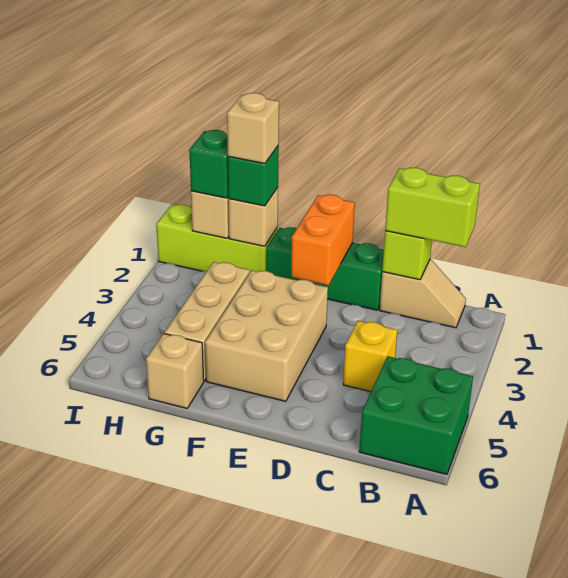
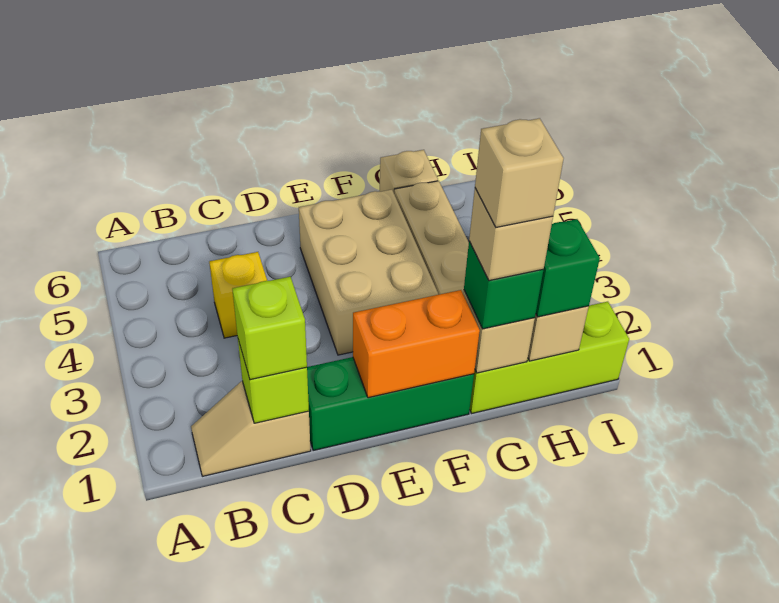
green brick A5:B6 level 1 -> none
lime brick B1:C1 level 3 -> lime brick C1 level 3
orange brick E1:E2 level 2 -> orange brick E1:F1 level 2
none -> tan brick G1 level 5

